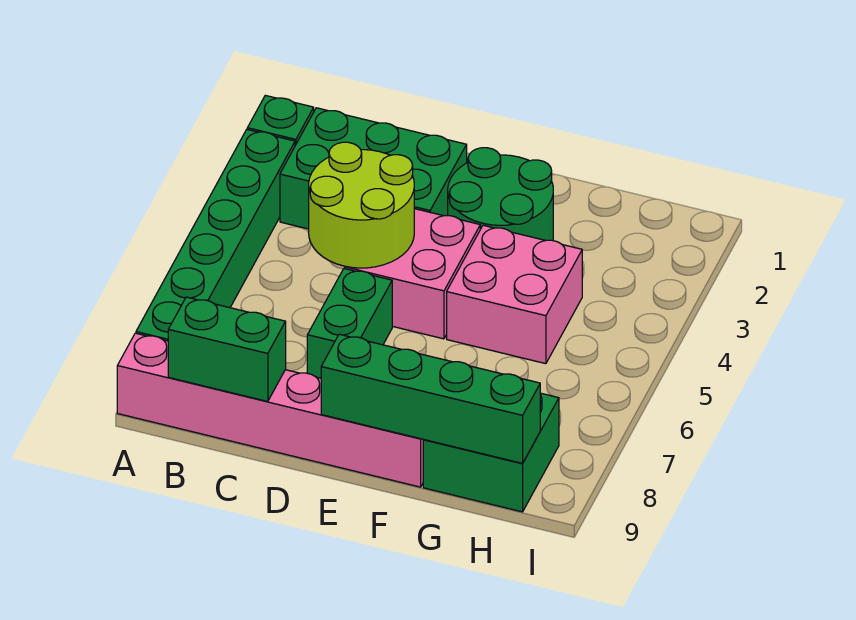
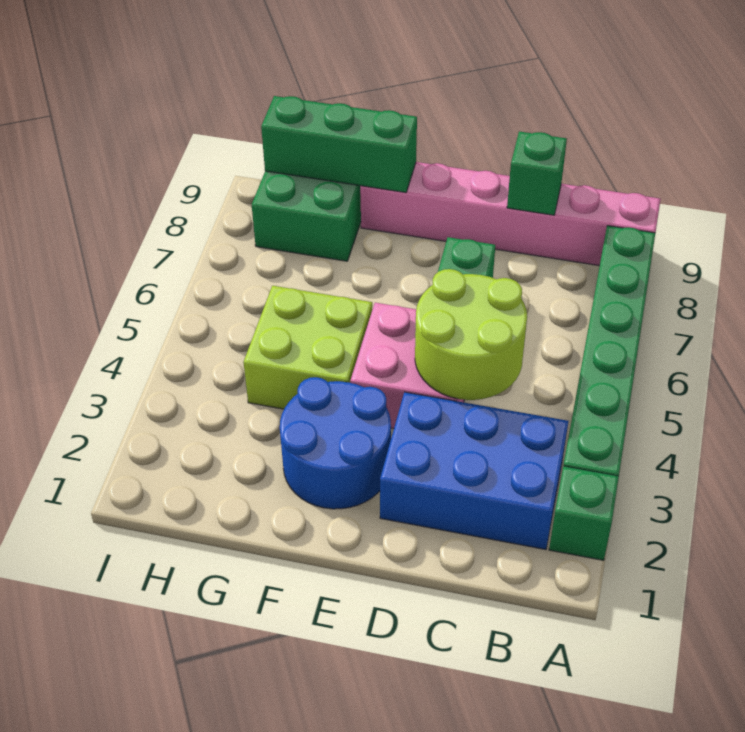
green brick B2:D3 level 1 -> blue brick B2:D3 level 1
green brick B9:C9 level 2 -> green brick C9 level 2
green round brick E2:F3 level 1 -> blue round brick E2:F3 level 1
green brick E9:H9 level 2 -> green brick F9:H9 level 2
pink brick F4:G5 level 1 -> lime brick F4:G5 level 1

